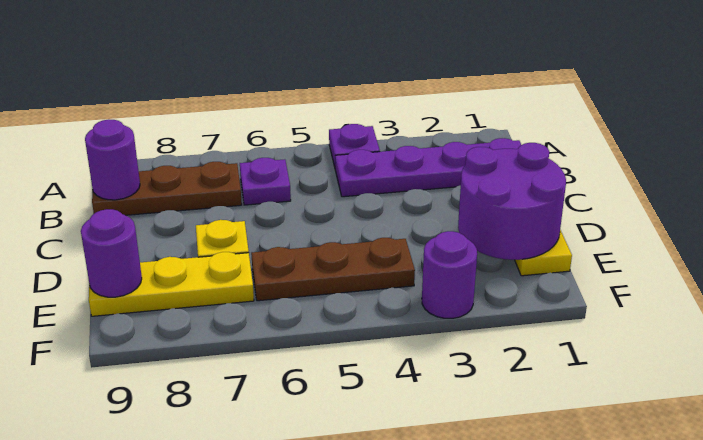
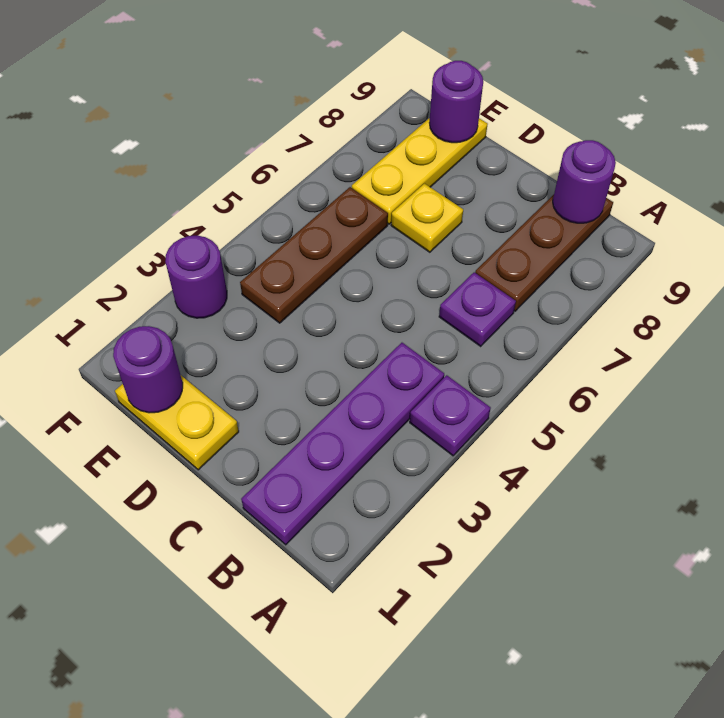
purple round brick D1:E2 level 2 -> purple round brick E1 level 2

